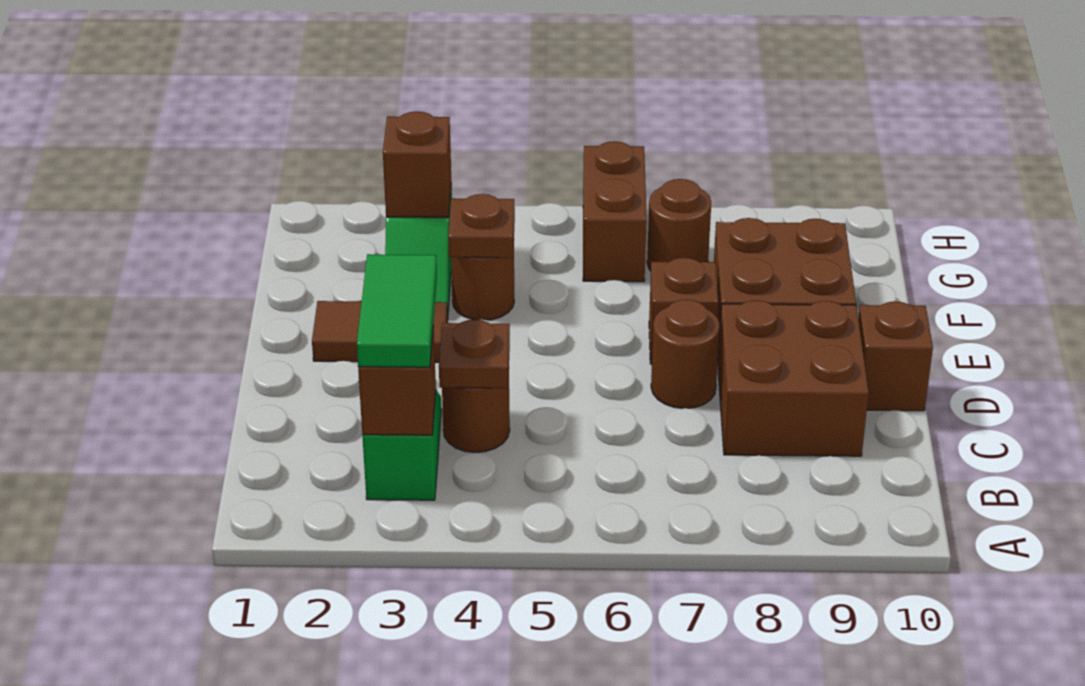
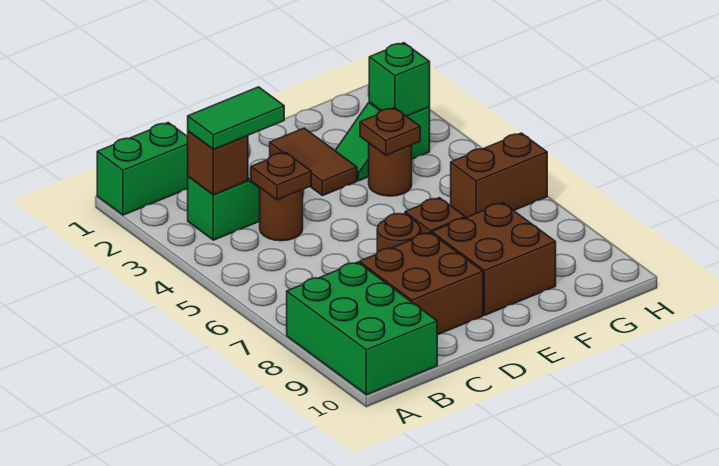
none -> green brick A1:B1 level 1
none -> green brick A8:B10 level 1
brown brick D10 level 1 -> none
brown brick G3 level 2 -> green brick G3 level 2
brown round brick G7 level 1 -> none

